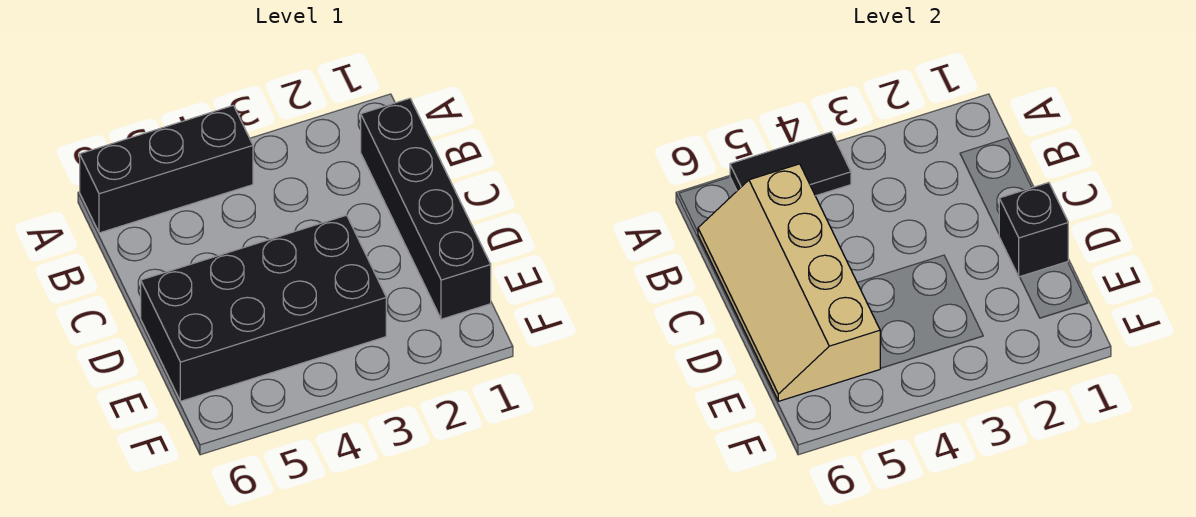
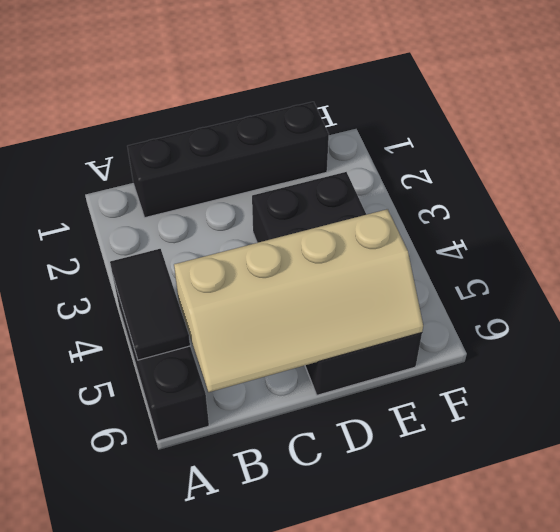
black brick D1 level 2 -> none

